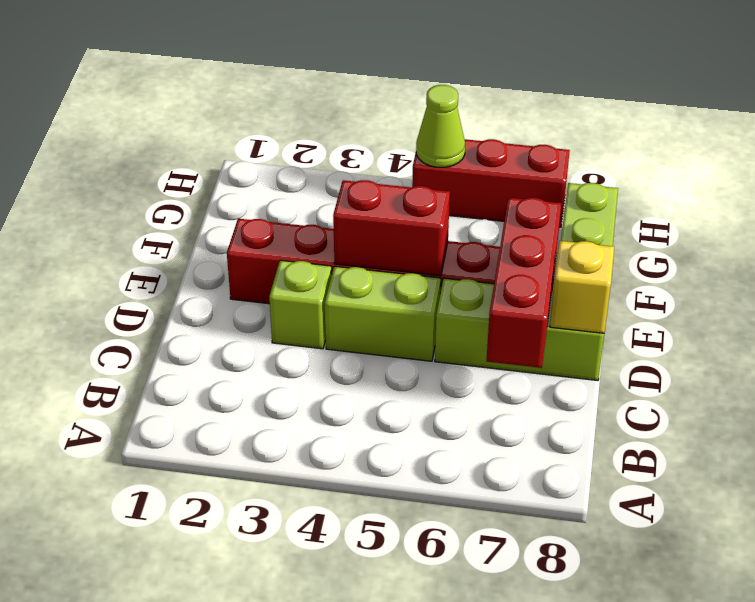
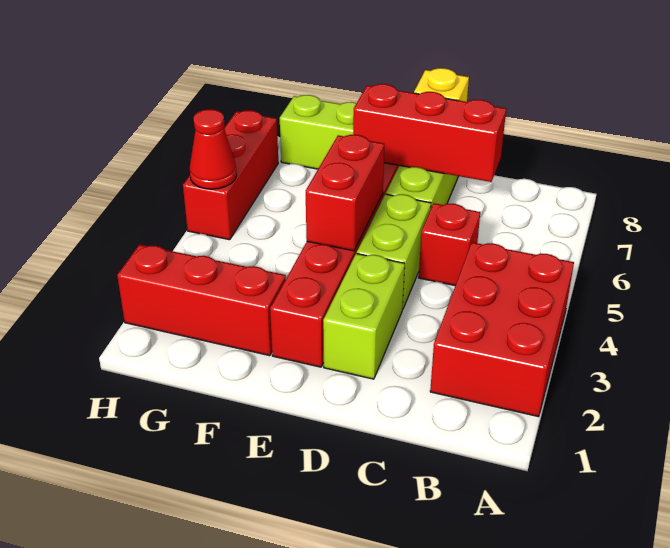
none -> red brick A2:B4 level 1
none -> red brick C5 level 1
lime brick D3 level 1 -> lime brick D2:D3 level 1
none -> red brick F2:H2 level 1
lime cone H5 level 2 -> red cone H5 level 2

